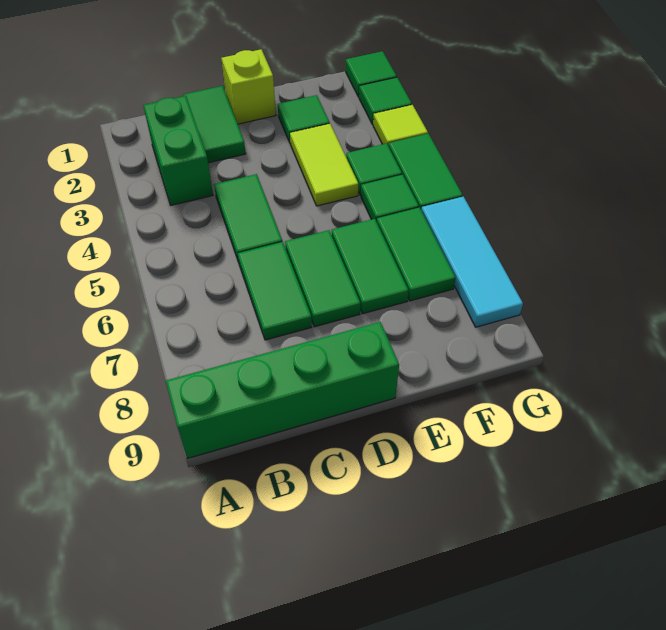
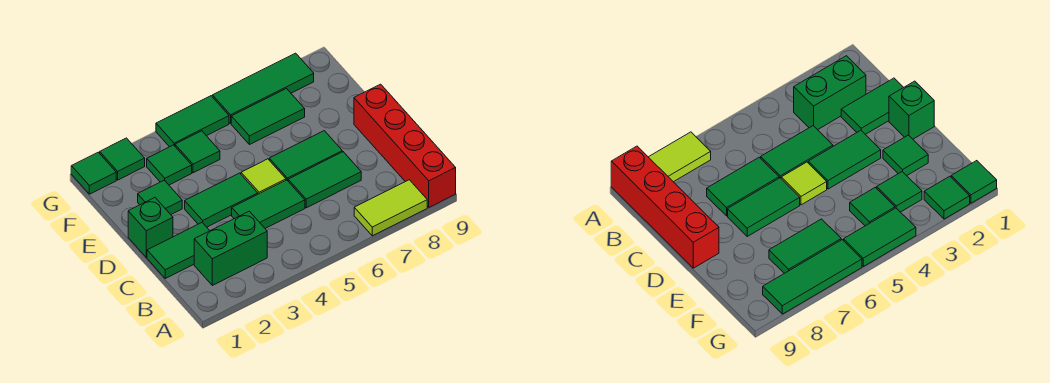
green brick A9:D9 level 1 -> red brick A9:D9 level 1
lime brick D1 level 1 -> green brick D1 level 1
lime tile E3:E4 level 1 -> lime tile A7:A8 level 1
green tile E6:E7 level 1 -> green tile D3:D4 level 1
green tile F5 level 1 -> green tile F3 level 1
lime tile G3 level 1 -> lime tile D5 level 1
cyan tile G6:G8 level 1 -> green tile G6:G8 level 1

